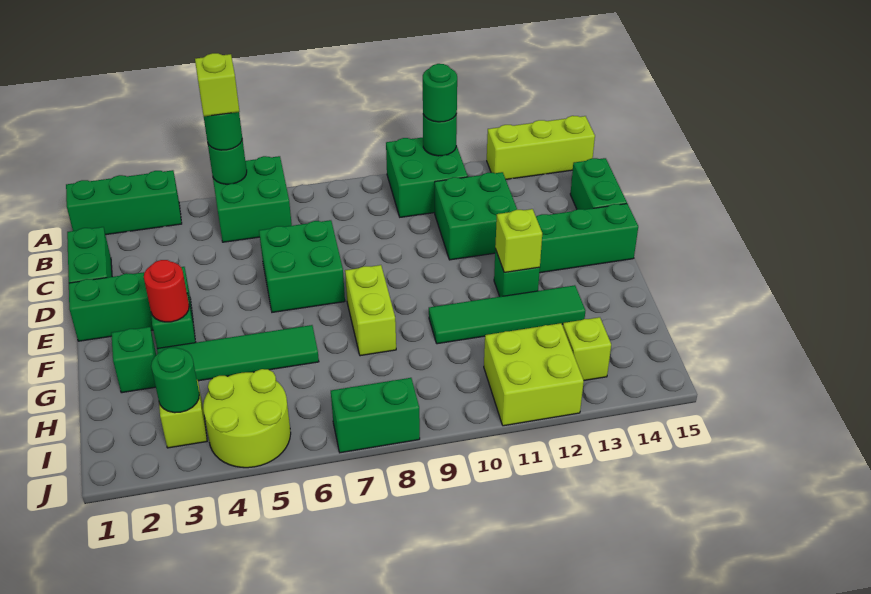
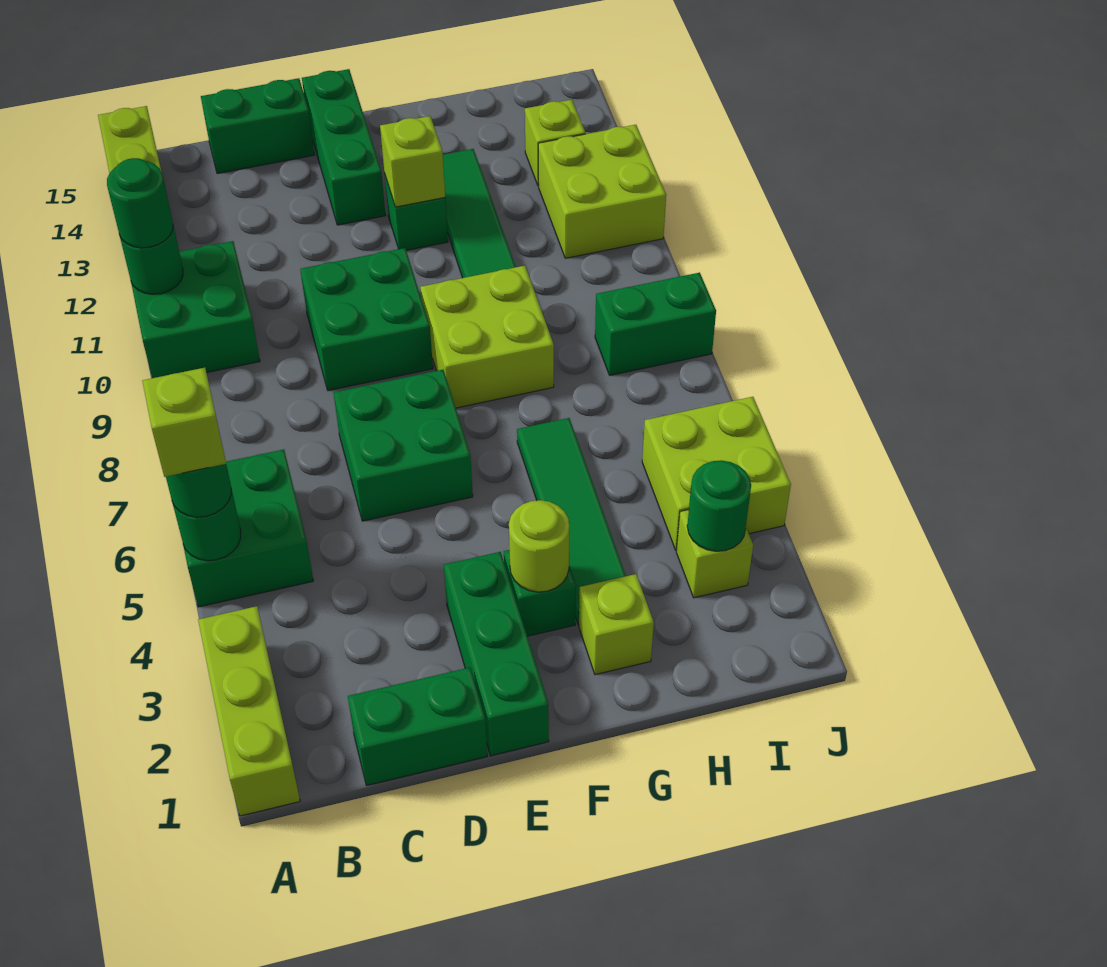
green brick A1:A3 level 1 -> lime brick A1:A3 level 1
green brick C11:D12 level 1 -> green brick D9:E10 level 1
red round brick F3 level 2 -> lime round brick F3 level 2
lime brick F8:G8 level 1 -> lime brick F8:G9 level 1
green brick G2 level 1 -> lime brick G2 level 1
lime round brick I4:J5 level 1 -> lime brick I4:J5 level 1
green brick J7:J8 level 1 -> green brick I8:J8 level 1

